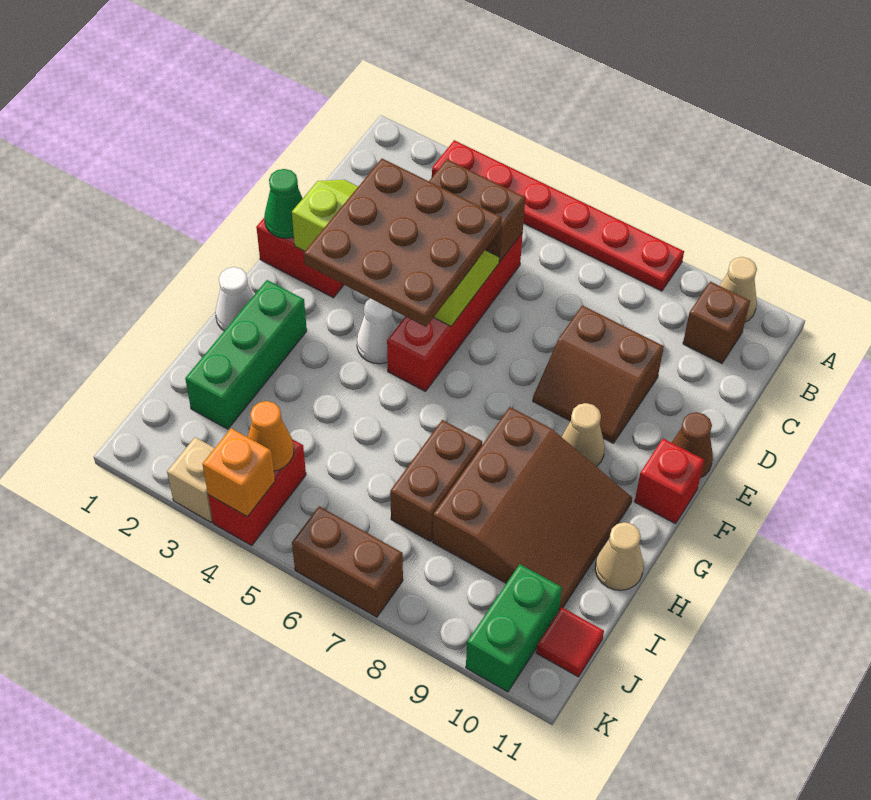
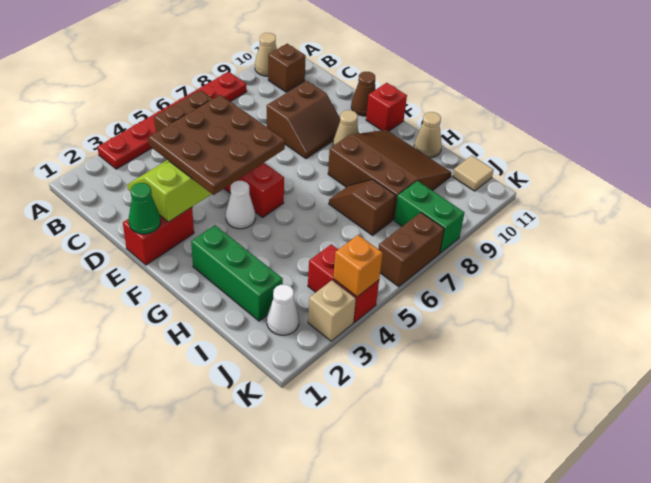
white cone G1 level 1 -> white cone J2 level 1
brown brick H7:I7 level 1 -> brown slope H7:I7 level 1 top I
orange cone J4 level 2 -> none
green brick J10:K10 level 1 -> green brick J8:K8 level 1
red tile J11 level 1 -> tan tile J11 level 1

